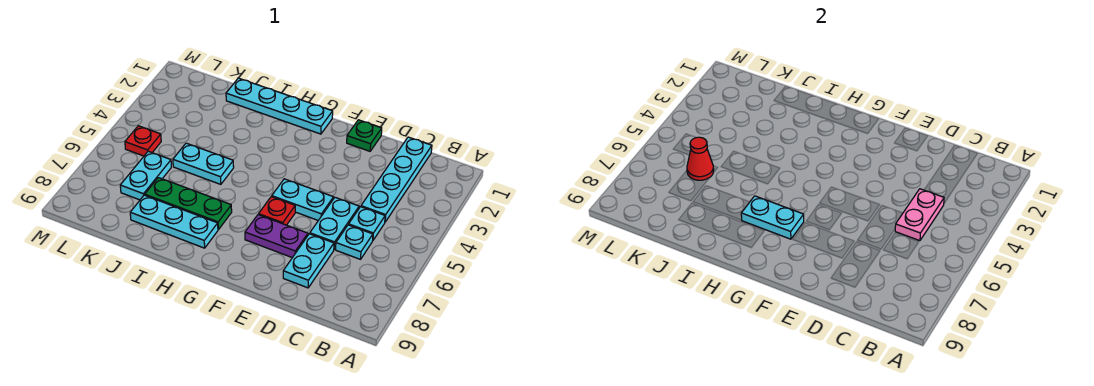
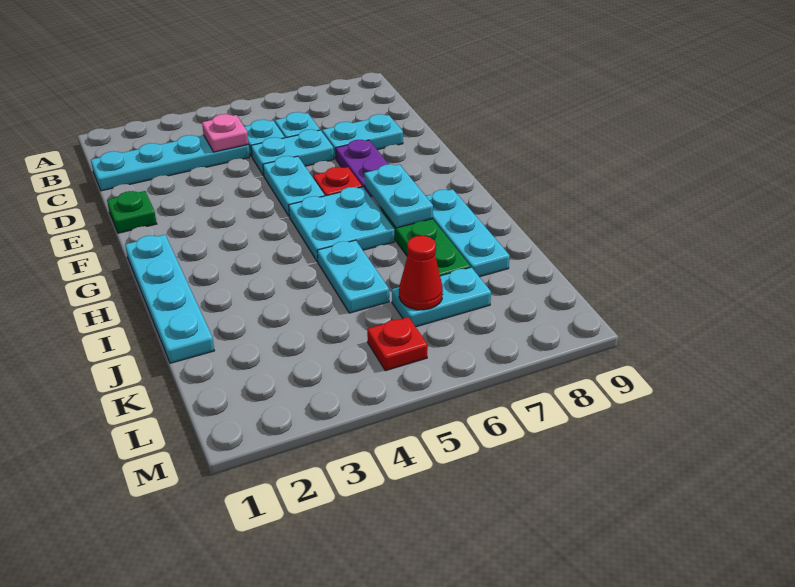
pink plate C4:C5 level 2 -> pink plate C4 level 2
none -> cyan plate G5:H6 level 1

